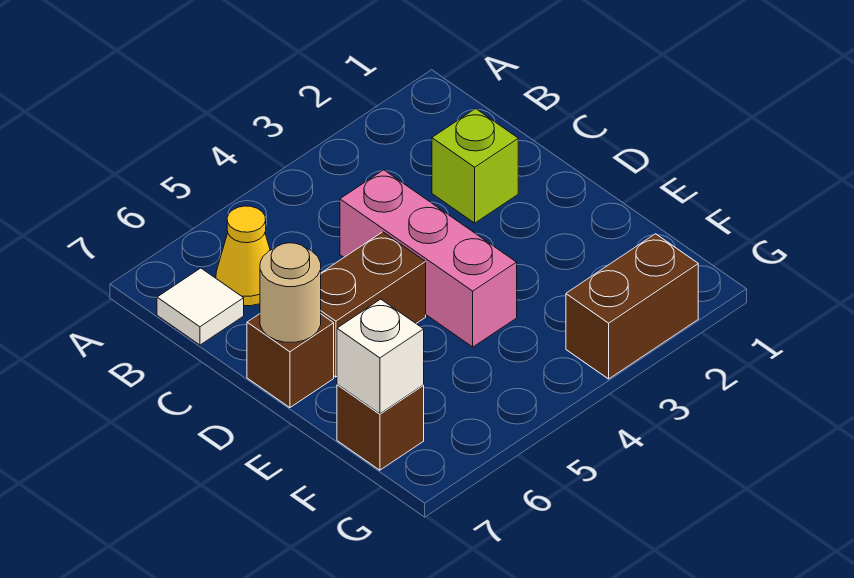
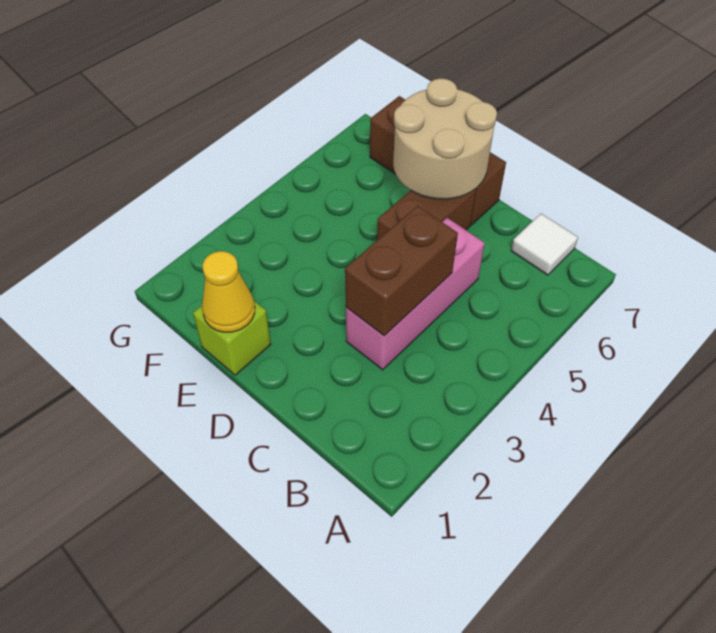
yellow cone B6 level 1 -> yellow cone E1 level 2
lime brick C2 level 1 -> lime brick E1 level 1
pink brick C4:E4 level 1 -> pink brick C3:C5 level 1
tan round brick D7 level 2 -> tan round brick D6:E7 level 2
white brick F7 level 2 -> none
brown brick G2:G3 level 1 -> brown brick C3:C4 level 2

